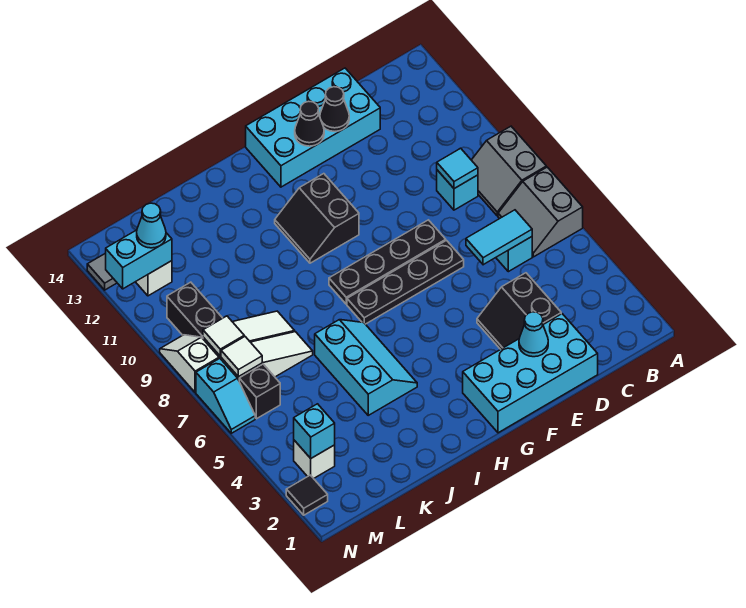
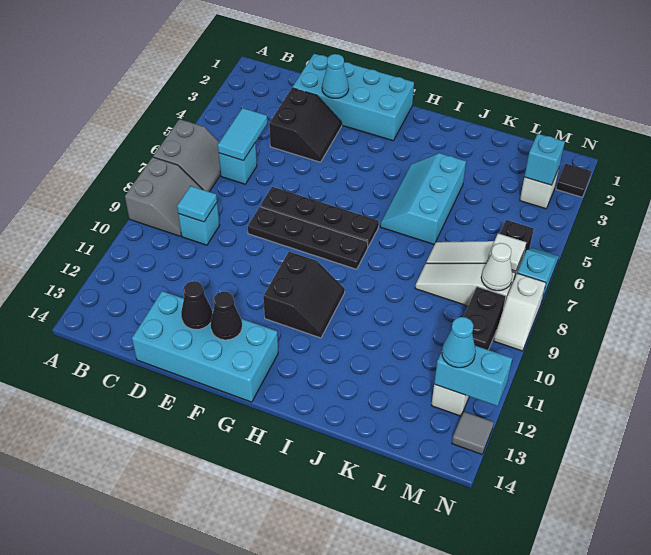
cyan tile C6:D6 level 2 -> cyan tile C5:C6 level 2
white tile M8 level 2 -> white cone M8 level 2

